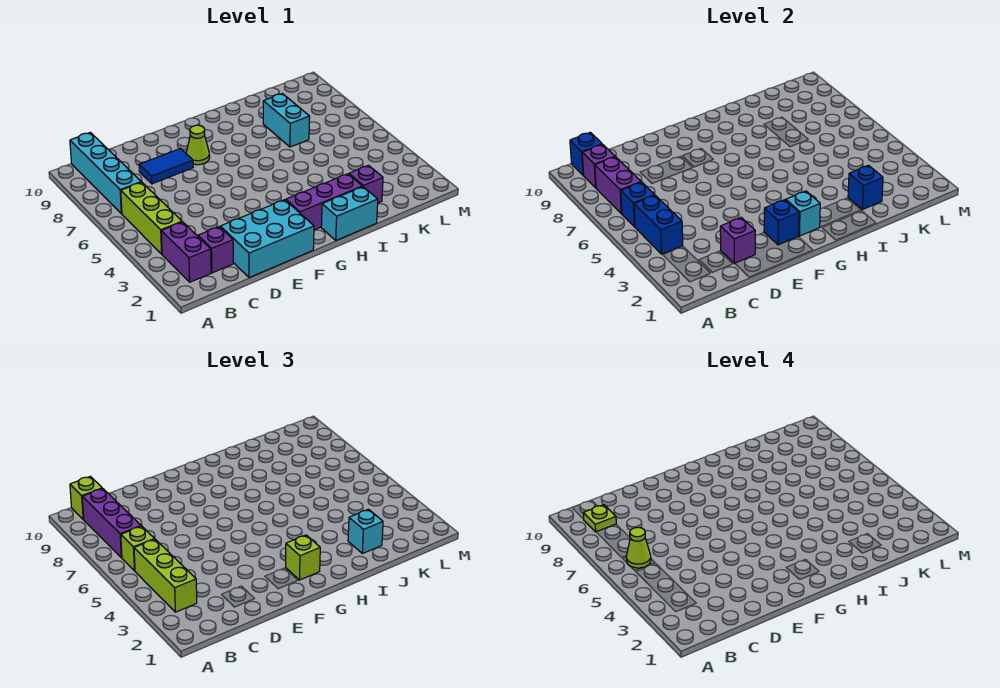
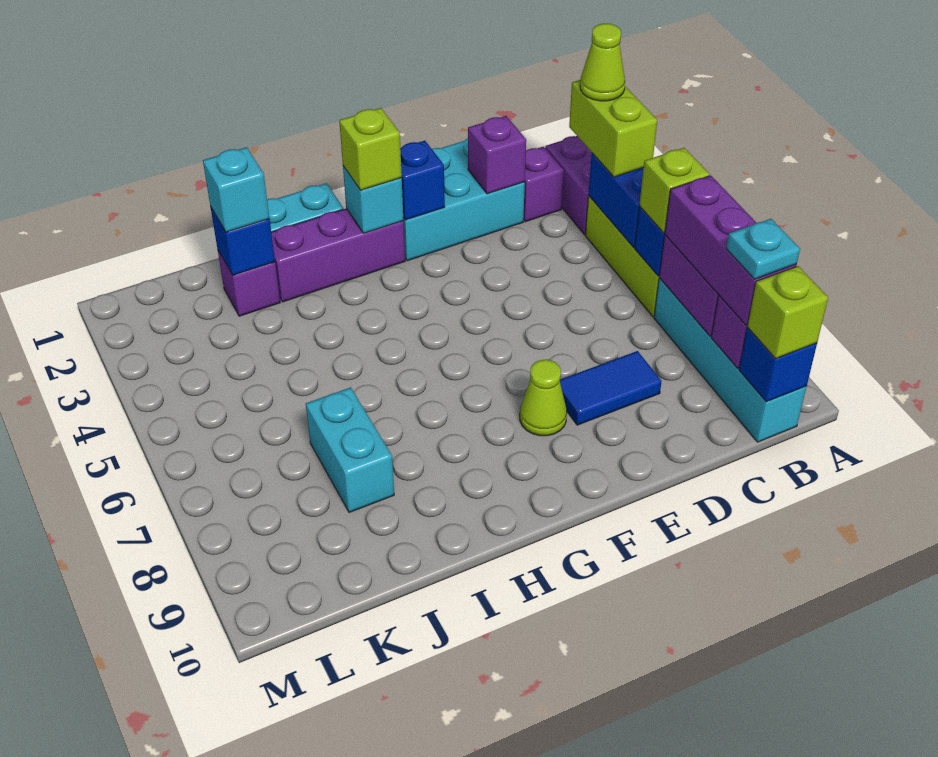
lime brick B3:B5 level 3 -> lime brick B3:B4 level 3
lime cone B6 level 4 -> lime cone B3 level 4
lime plate B9 level 4 -> cyan plate B9 level 4

